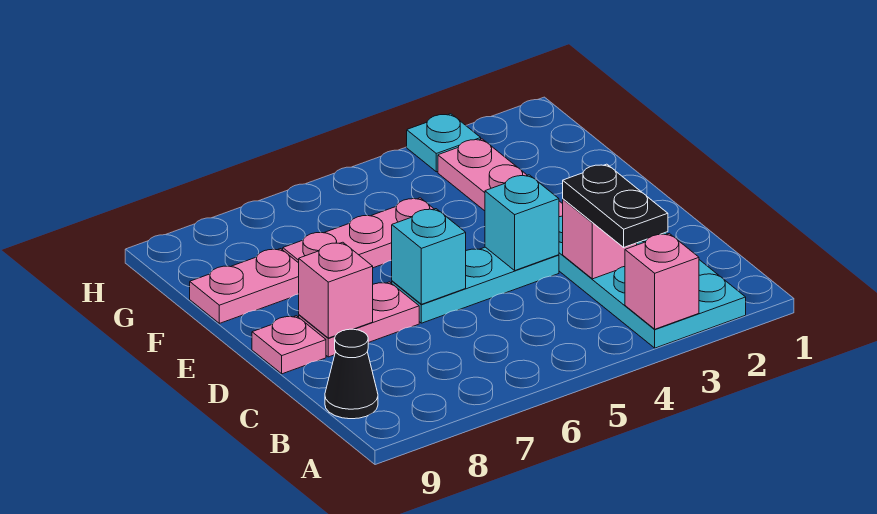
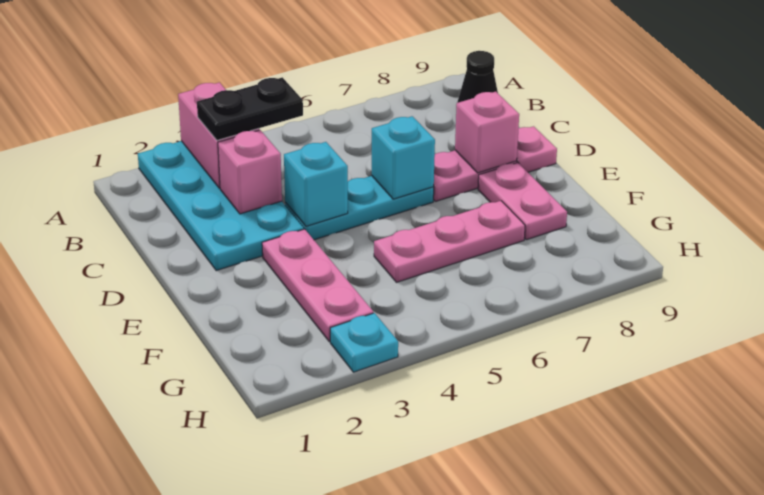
pink brick A3 level 2 -> pink brick A3:B3 level 2
black plate B3:C3 level 3 -> black plate B3:B4 level 3
pink plate F8:F9 level 1 -> pink plate E8:F8 level 1

